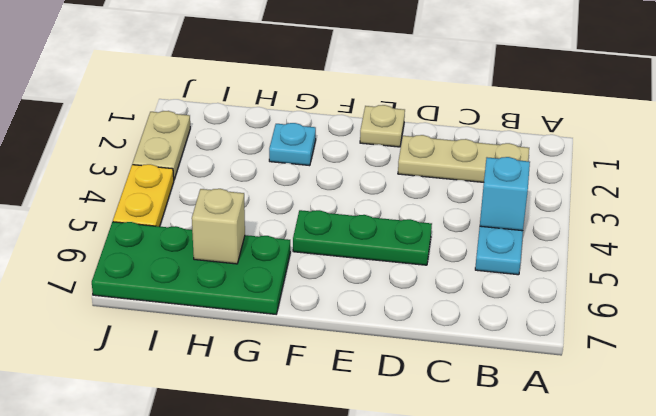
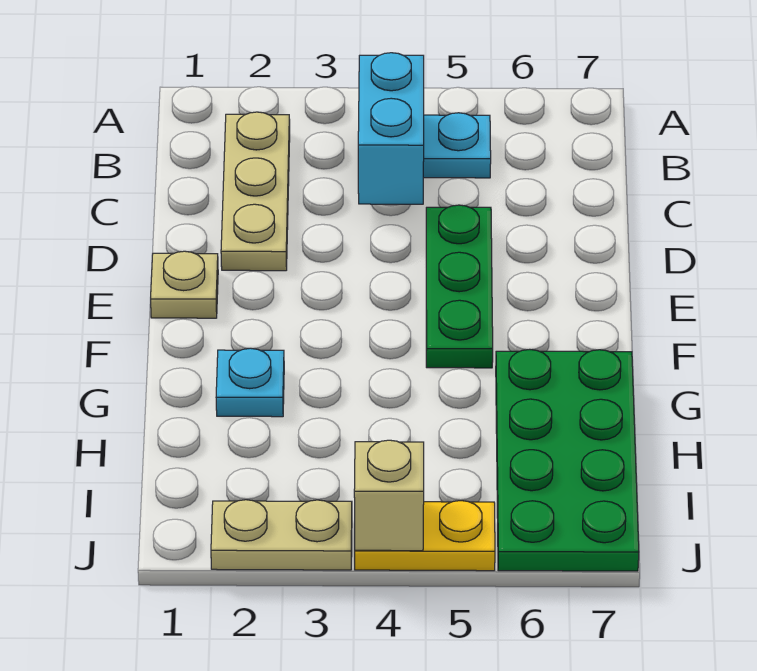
cyan brick B4 level 2 -> cyan brick B4:C4 level 2
tan brick H6 level 2 -> tan brick J4 level 2

